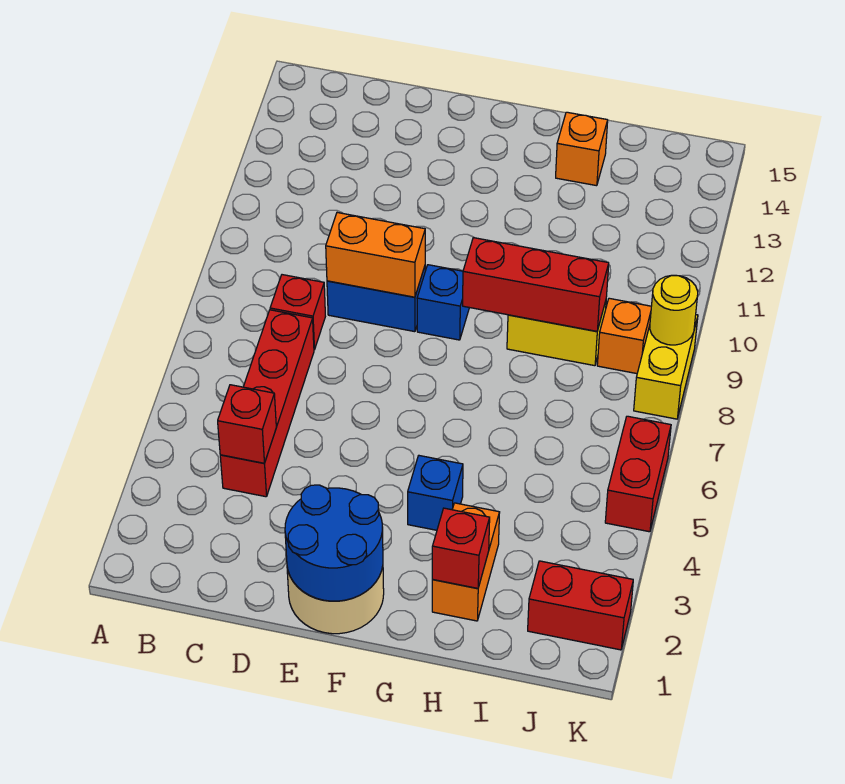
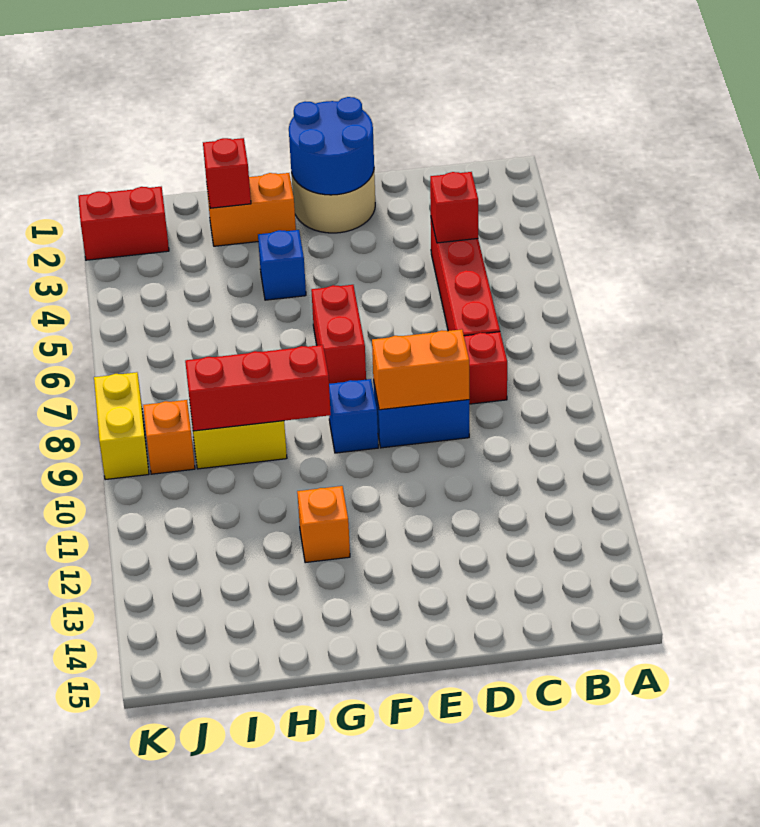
orange brick H2:H3 level 1 -> orange brick G2:H2 level 1
orange brick H14 level 1 -> orange brick G12 level 1
red brick K5:K6 level 1 -> red brick F6:F7 level 1
yellow round brick K9 level 2 -> none

